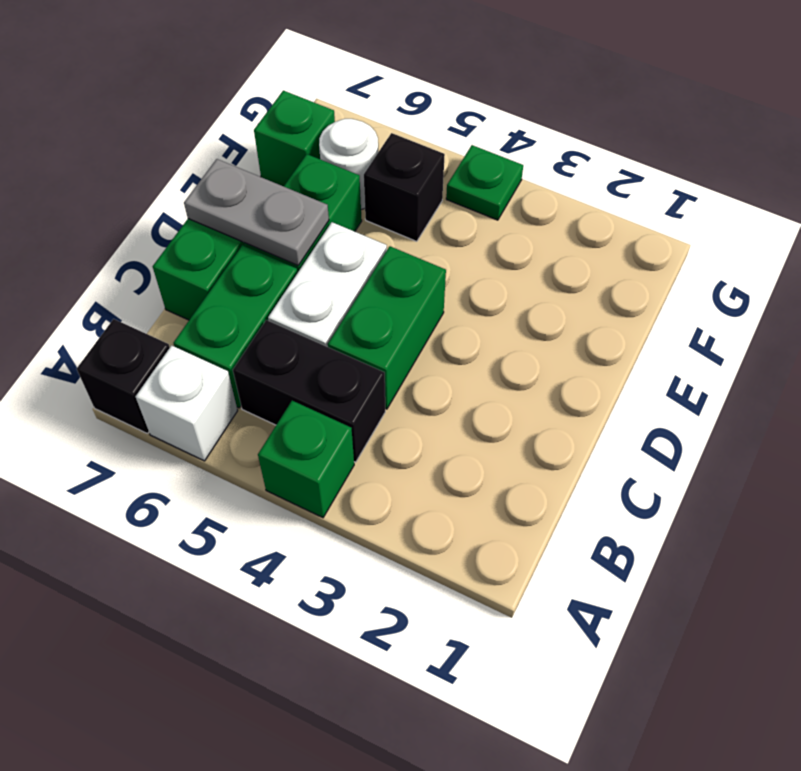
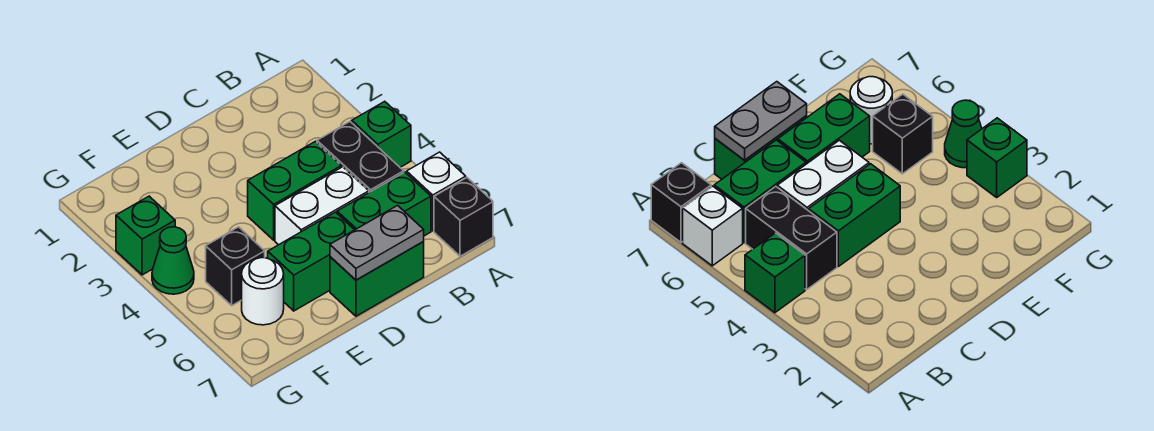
grey plate D6:D7 level 2 -> grey plate C7:D7 level 2
green brick F7 level 1 -> green brick G3 level 1
green plate G4 level 1 -> green cone G4 level 1

